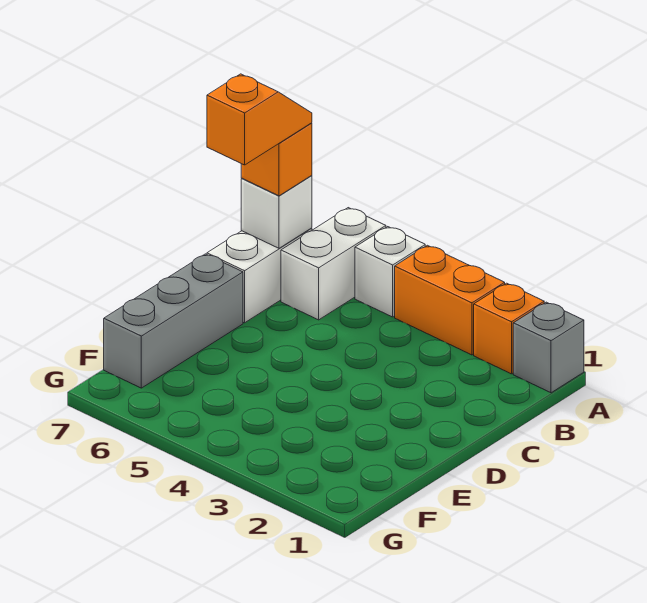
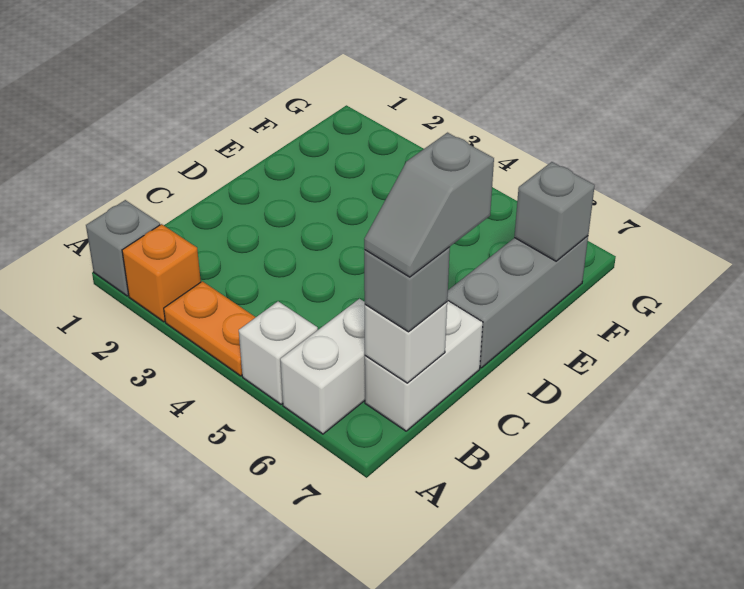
orange brick A3:A4 level 1 -> orange plate A3:A4 level 1
orange brick B7 level 3 -> grey brick B7 level 3
orange slope B7:C7 level 4 top C -> grey slope B7:C7 level 4 top C
none -> grey brick F7 level 2

